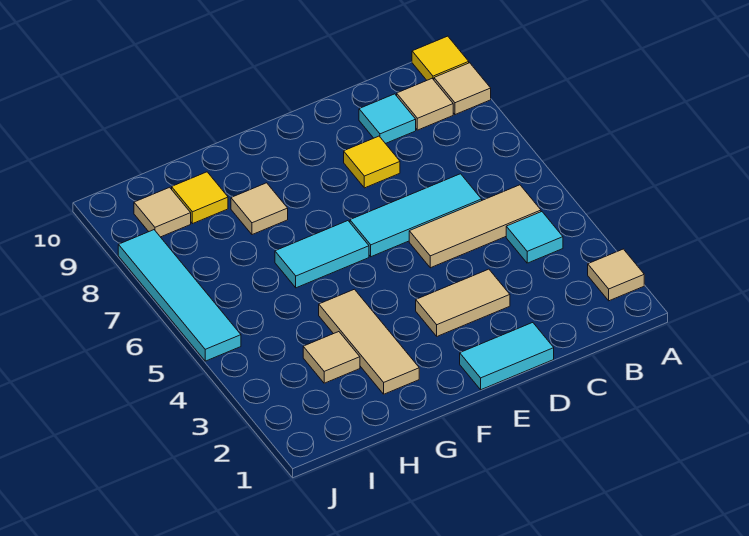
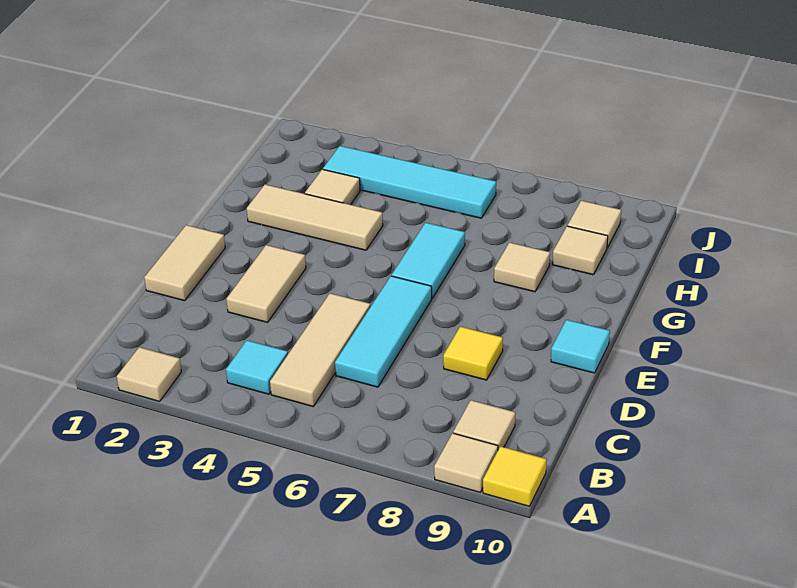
cyan tile C9 level 1 -> cyan tile E10 level 1
cyan tile D1:E1 level 1 -> tan tile D1:E1 level 1
yellow tile H9 level 1 -> tan tile H9 level 1
cyan tile J5:J8 level 1 -> cyan tile I3:I6 level 1

